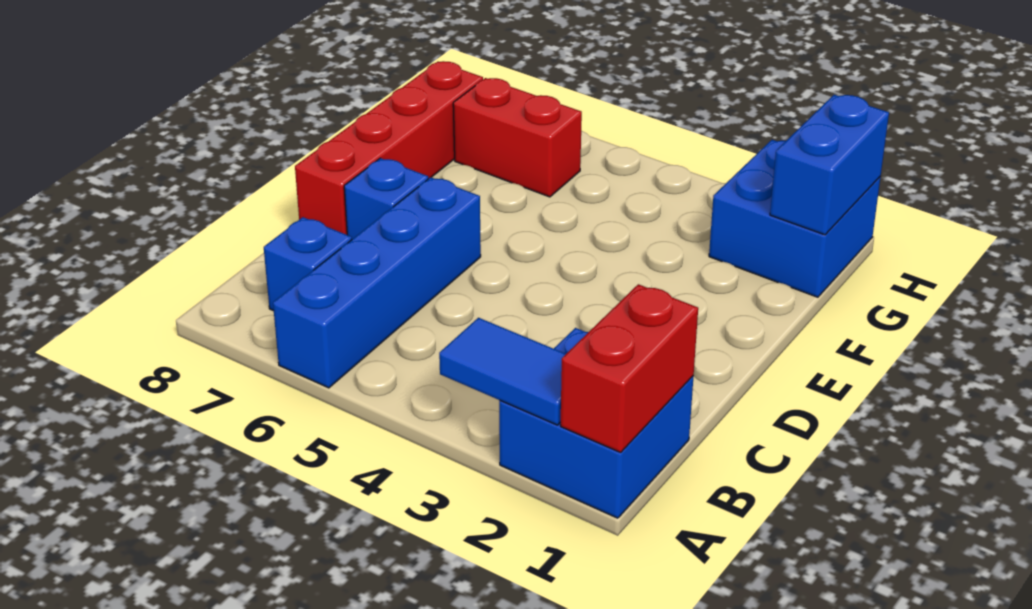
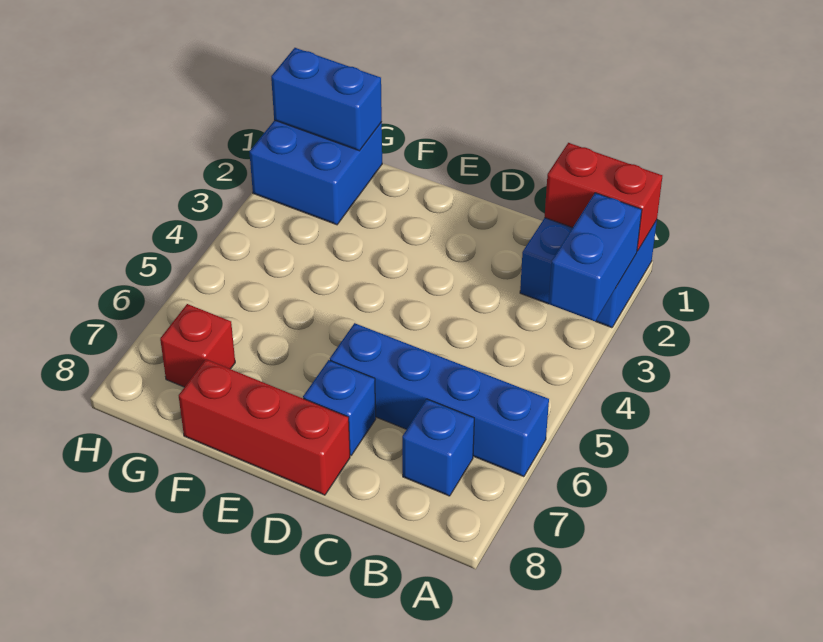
blue tile A2:A3 level 2 -> blue brick A2:A3 level 2
red brick D8:G8 level 1 -> red brick D8:F8 level 1
red brick G6:G7 level 1 -> red brick G7 level 1

